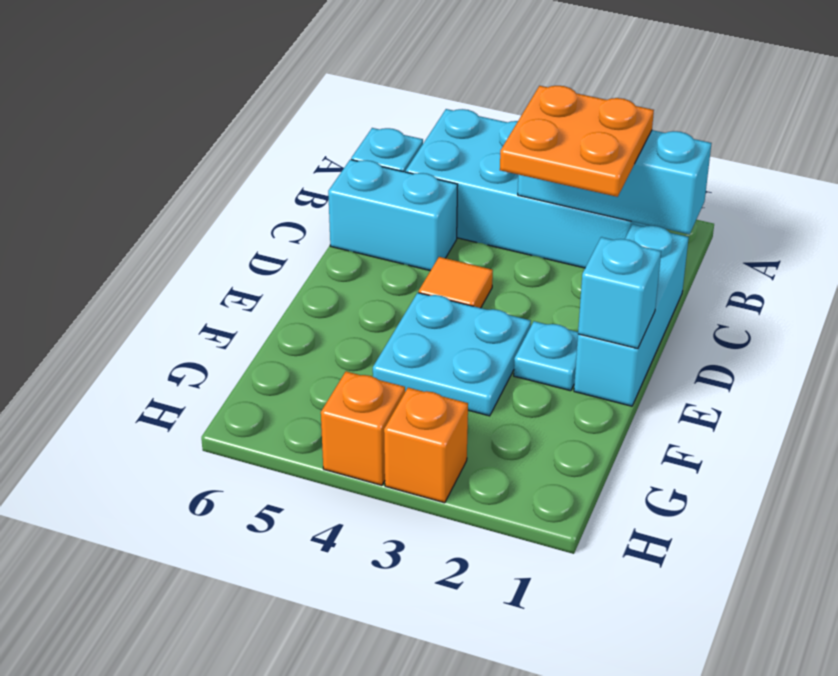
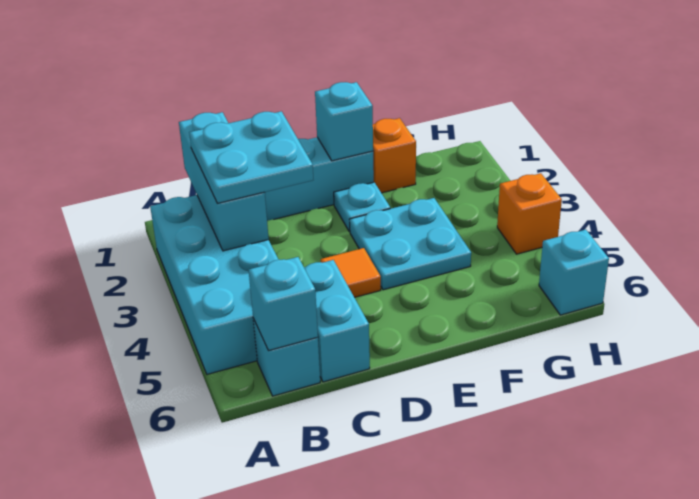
orange plate B2:C3 level 3 -> cyan plate B2:C3 level 3
none -> cyan brick B6 level 2
orange brick H3 level 1 -> orange brick F1 level 1
none -> cyan brick H6 level 1

